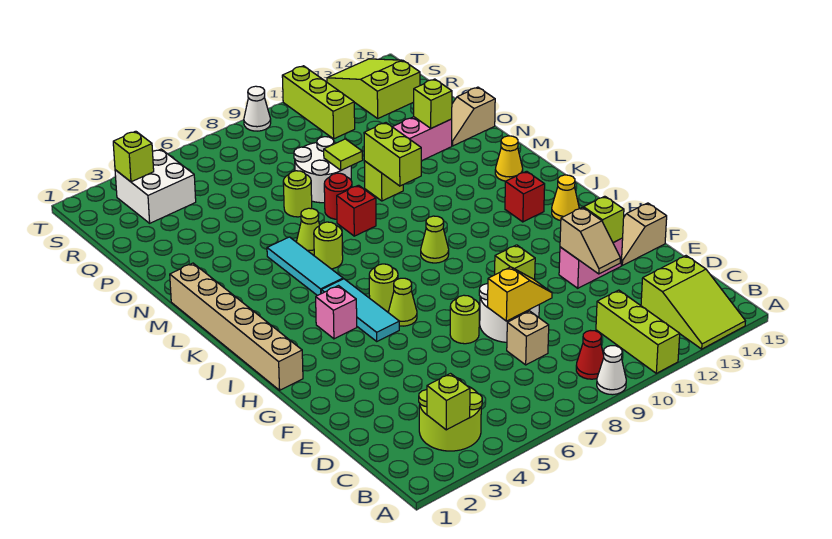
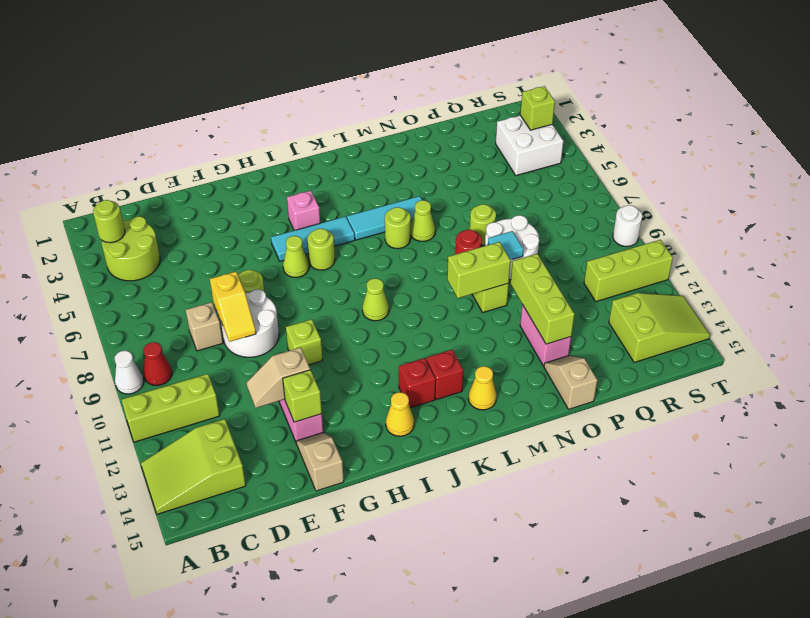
lime brick B3 level 2 -> lime round brick B3 level 2
tan brick H1:M1 level 1 -> none
red brick M8 level 1 -> red brick K13 level 1
lime tile O9 level 2 -> cyan tile O9 level 2
lime brick O13 level 2 -> lime brick O11:O13 level 2
white cone T9 level 1 -> white round brick T9 level 1

